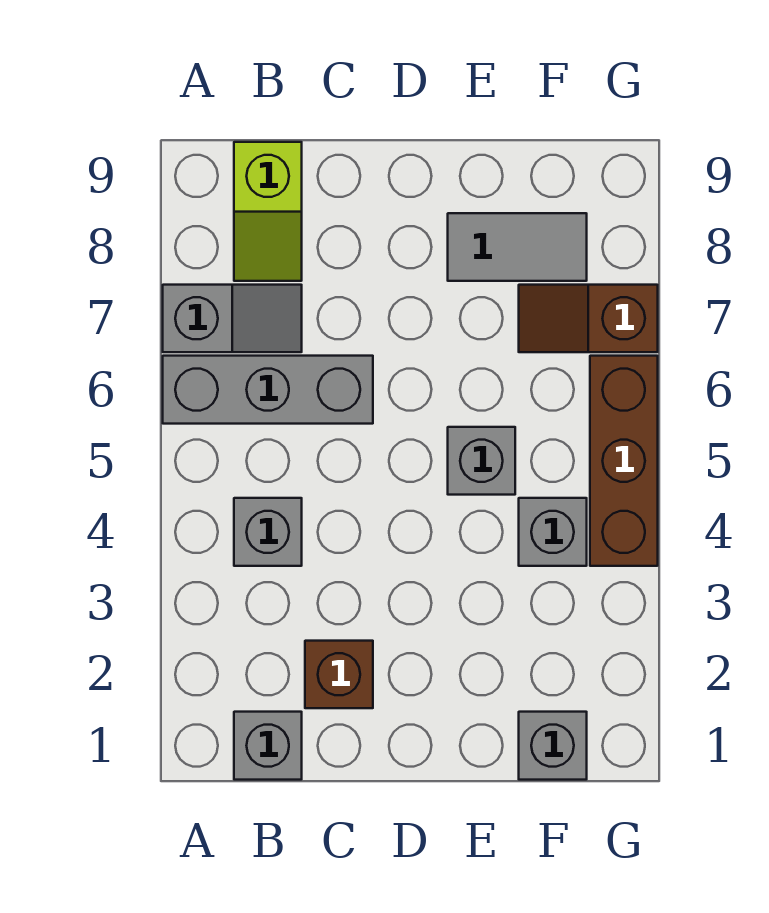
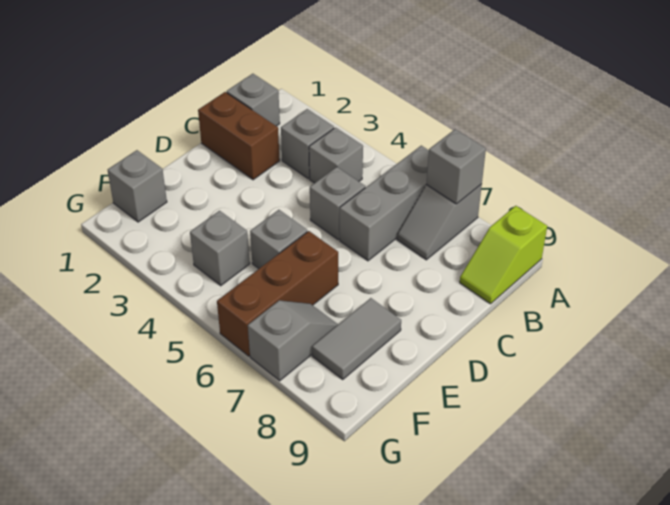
none -> grey brick A7 level 2
none -> grey brick B3 level 1
lime slope B8:B9 level 1 top 9 -> lime slope A9:B9 level 1 top A
brown brick C2 level 1 -> brown brick C1:C2 level 1
none -> grey brick C5 level 1
brown slope F7:G7 level 1 top G -> grey slope F7:G7 level 1 top G
brown brick G4:G6 level 1 -> brown brick E6:G6 level 1

